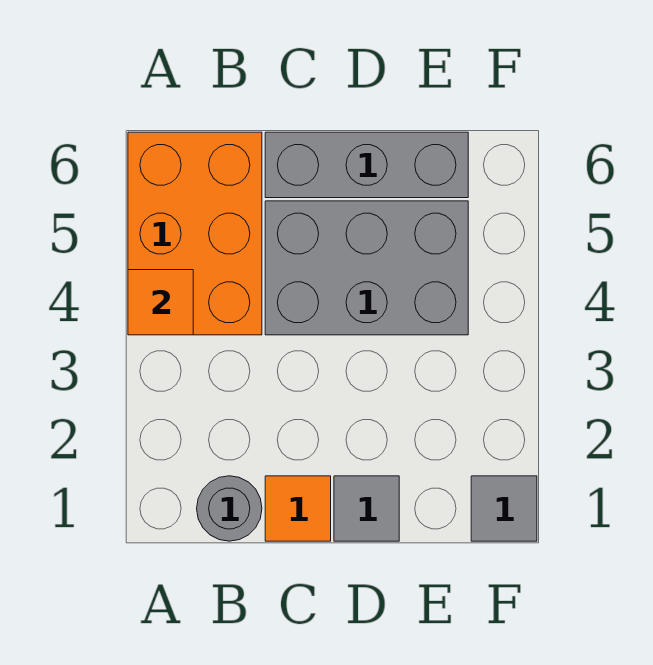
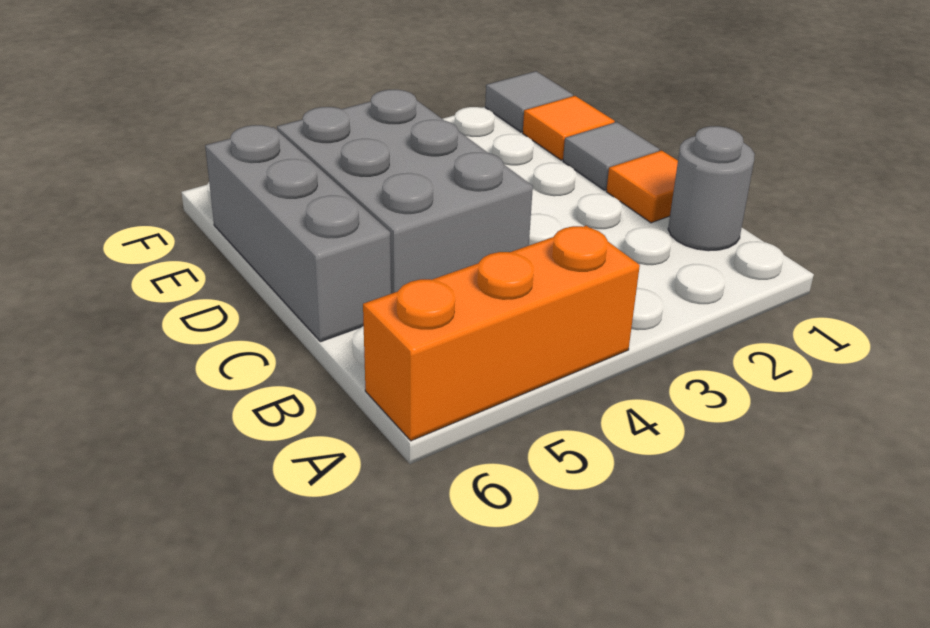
orange brick A4:B6 level 1 -> orange brick A4:A6 level 1
orange tile A4 level 2 -> orange tile E1 level 1

